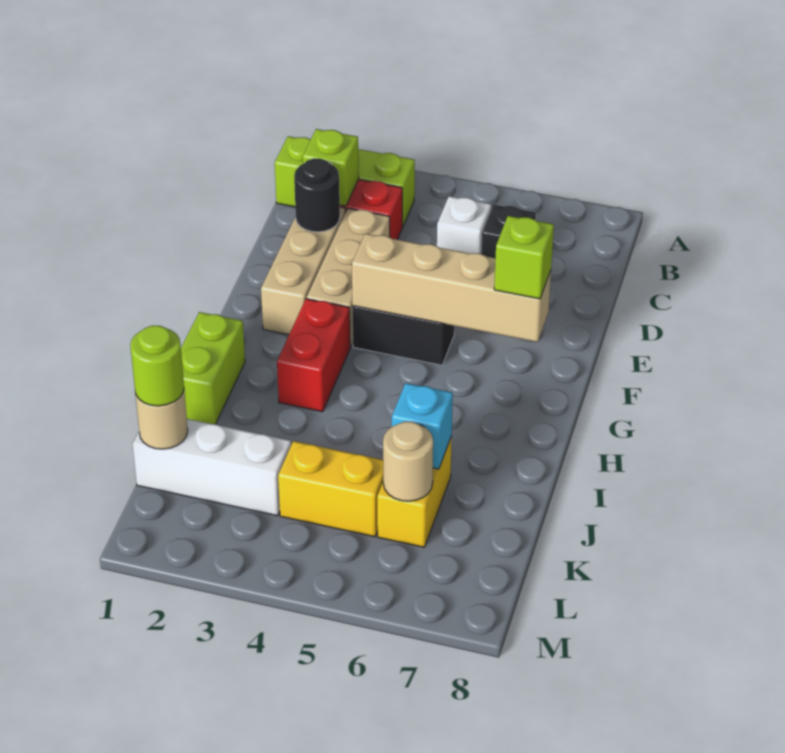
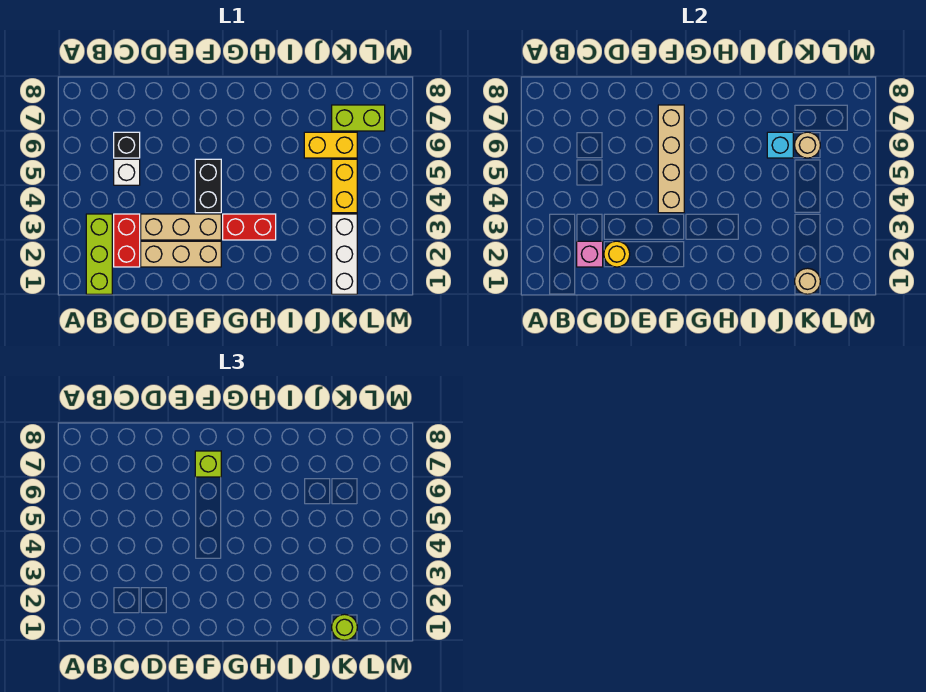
lime brick C2 level 2 -> pink brick C2 level 2
black round brick D2 level 2 -> yellow round brick D2 level 2
lime brick H1:I1 level 1 -> lime brick K7:L7 level 1

